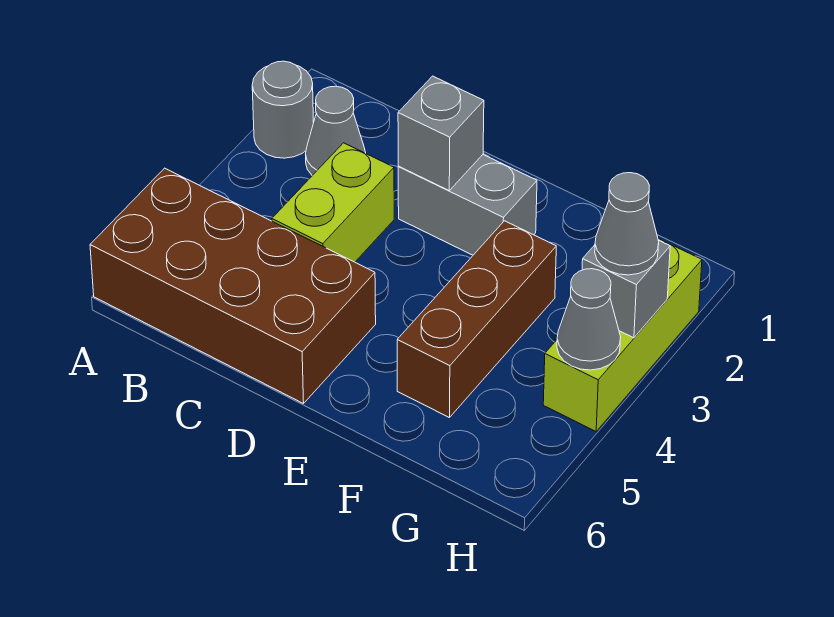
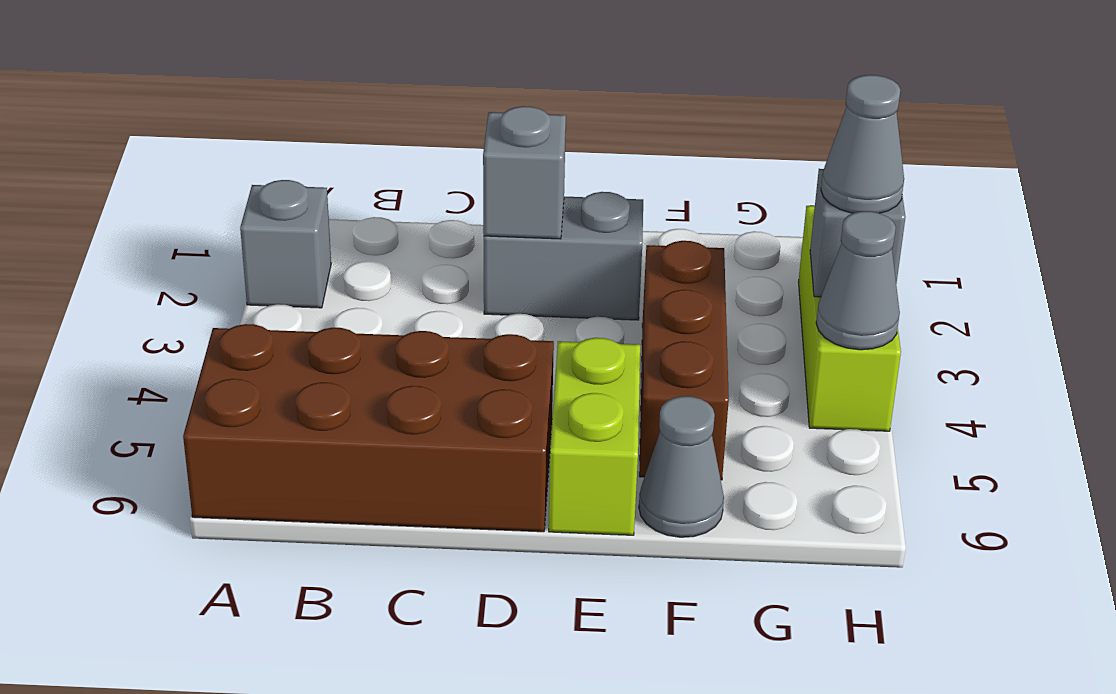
grey round brick A2 level 1 -> grey brick A2 level 1
grey cone B2 level 1 -> grey cone F6 level 1
lime brick C3:C4 level 1 -> lime brick E5:E6 level 1

